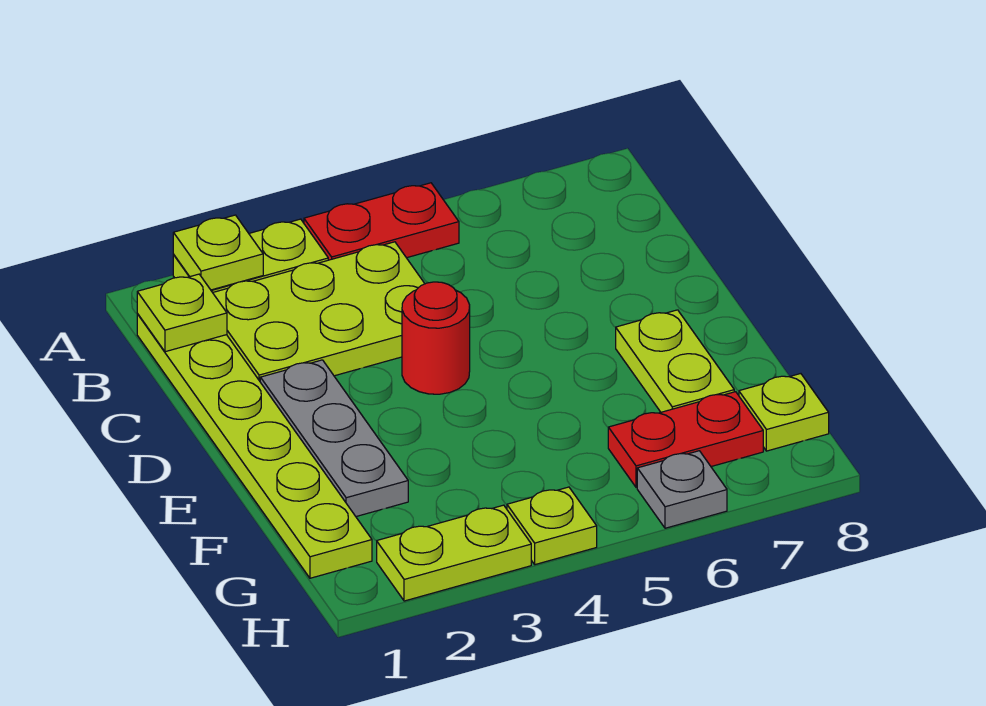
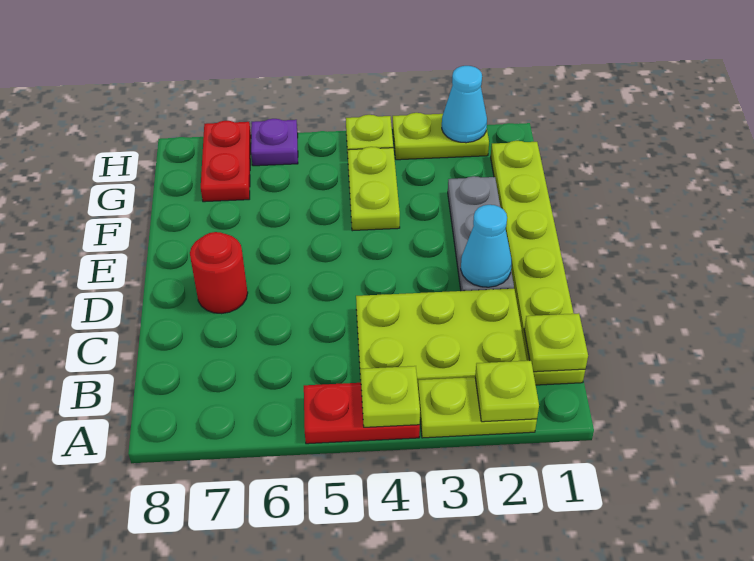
none -> cyan cone D2 level 2
red round brick D4 level 1 -> red round brick D7 level 1
lime plate E7:F7 level 1 -> lime plate F4:G4 level 1
red plate G6:G7 level 1 -> red plate G7:H7 level 1
lime plate G8 level 1 -> lime plate A4 level 2
none -> cyan cone H2 level 2
grey plate H6 level 1 -> purple plate H6 level 1

